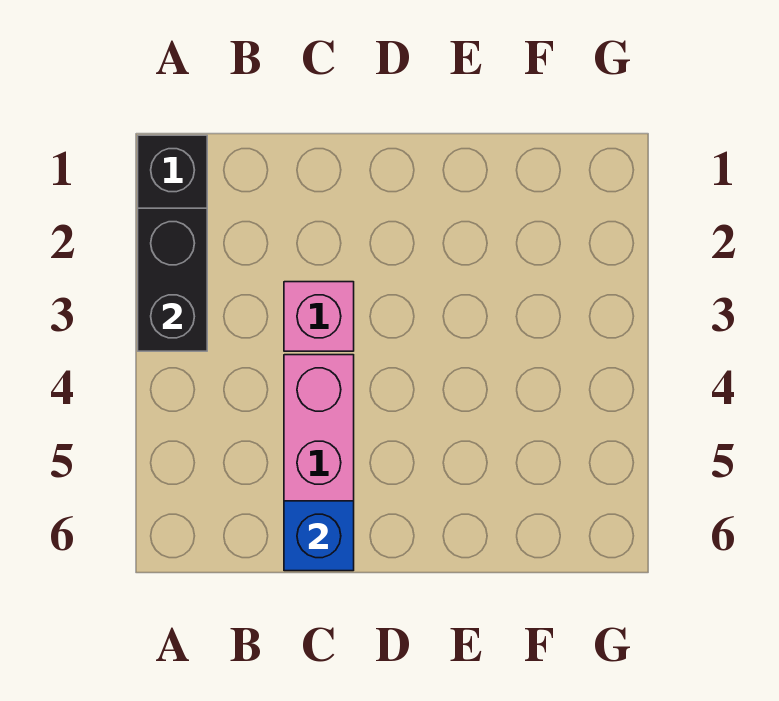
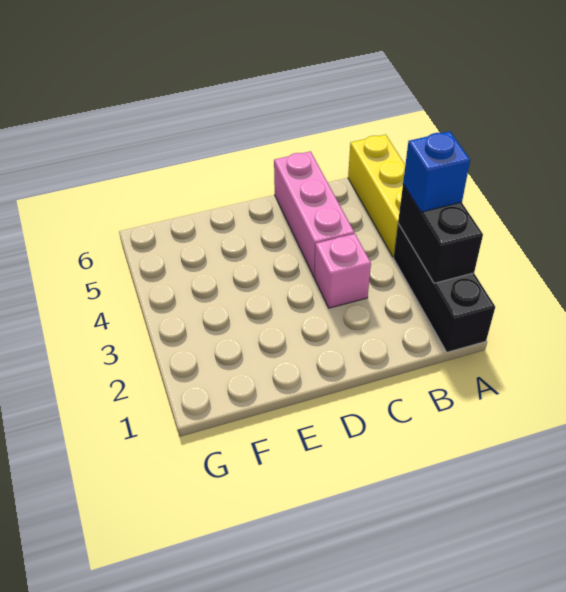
none -> yellow brick A4:A6 level 1
blue brick C6 level 2 -> blue brick A3 level 3

